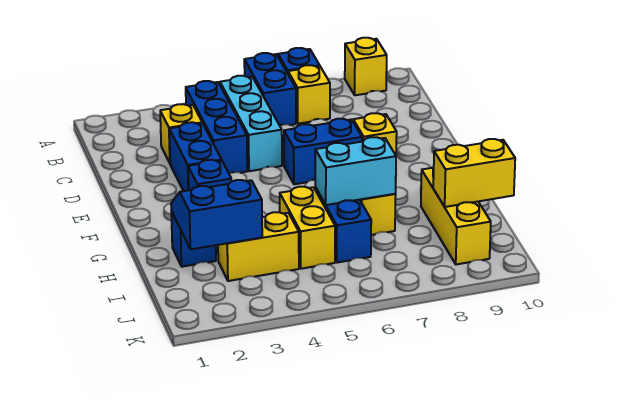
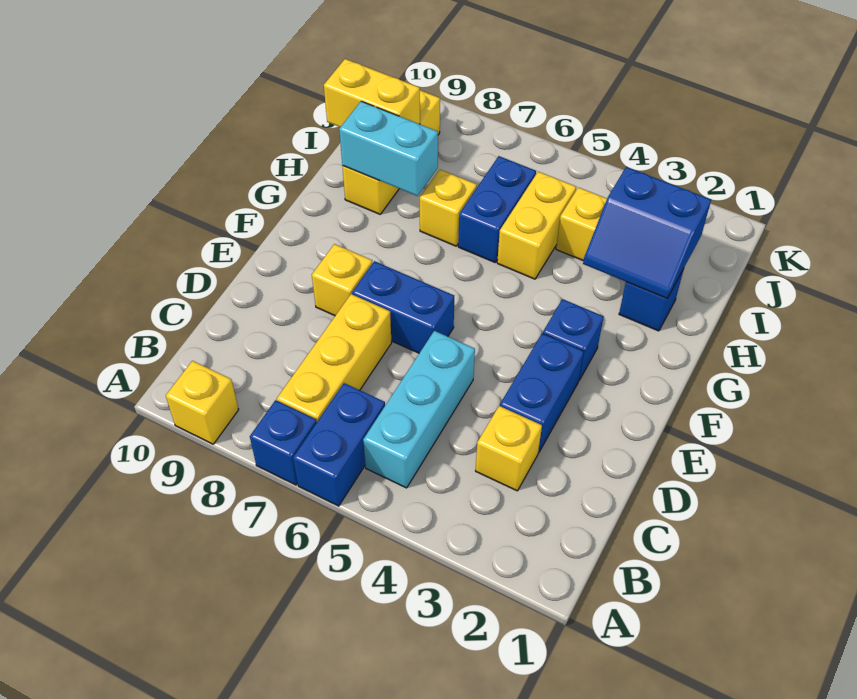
blue brick B4:D4 level 1 -> none
yellow brick B7 level 1 -> yellow brick B7:D7 level 1
cyan brick H6:H7 level 2 -> cyan brick H8:H9 level 2

